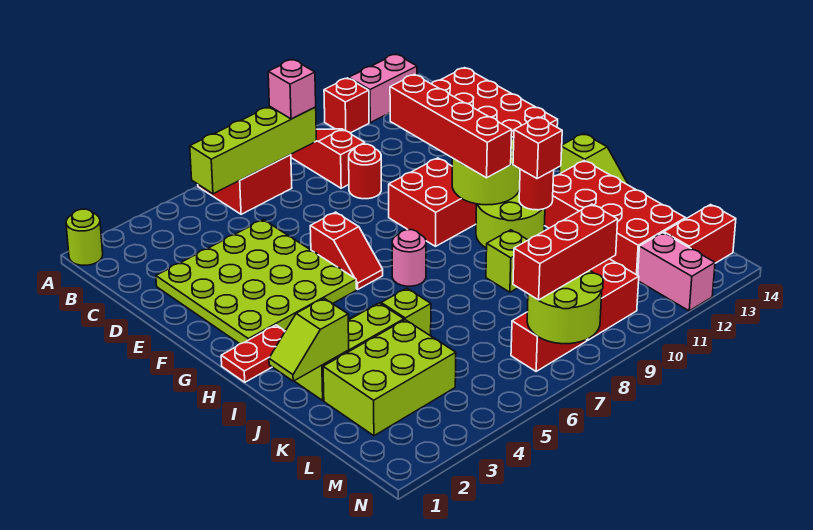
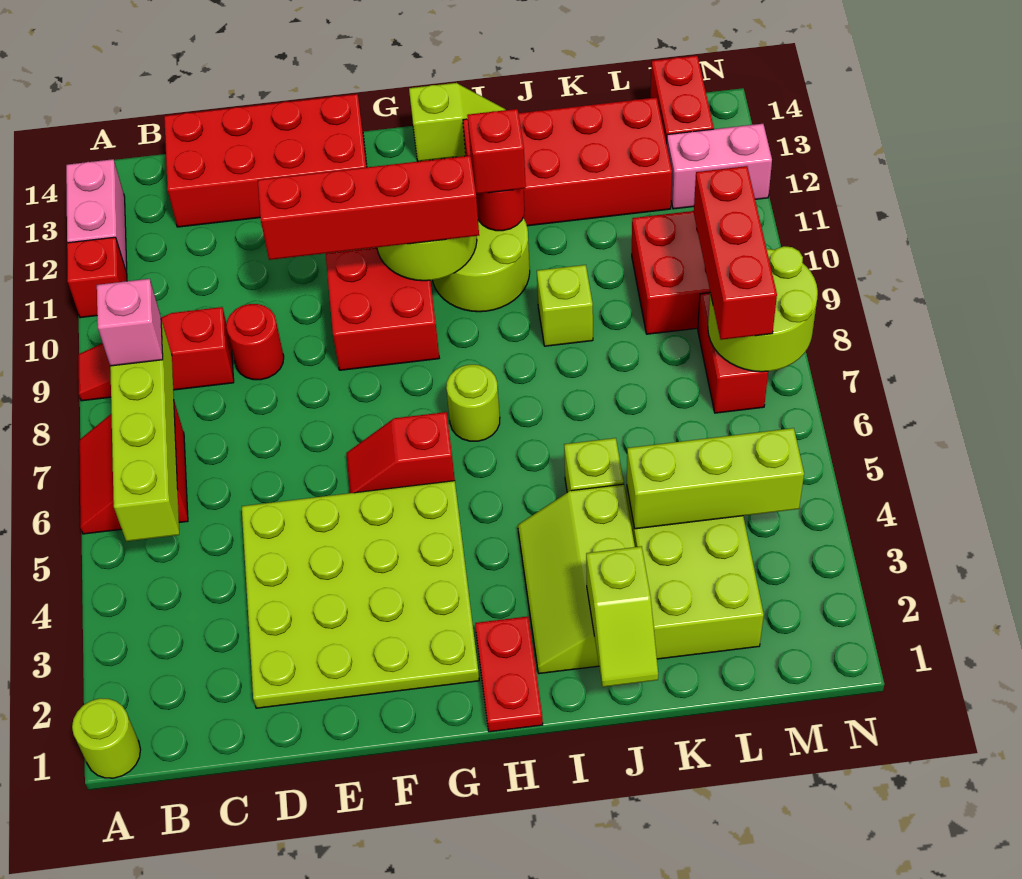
red slope F6:G6 level 1 top F -> red slope F6:G6 level 1 top G
pink round brick H7 level 1 -> lime round brick H7 level 1
none -> lime brick K4:M4 level 2

